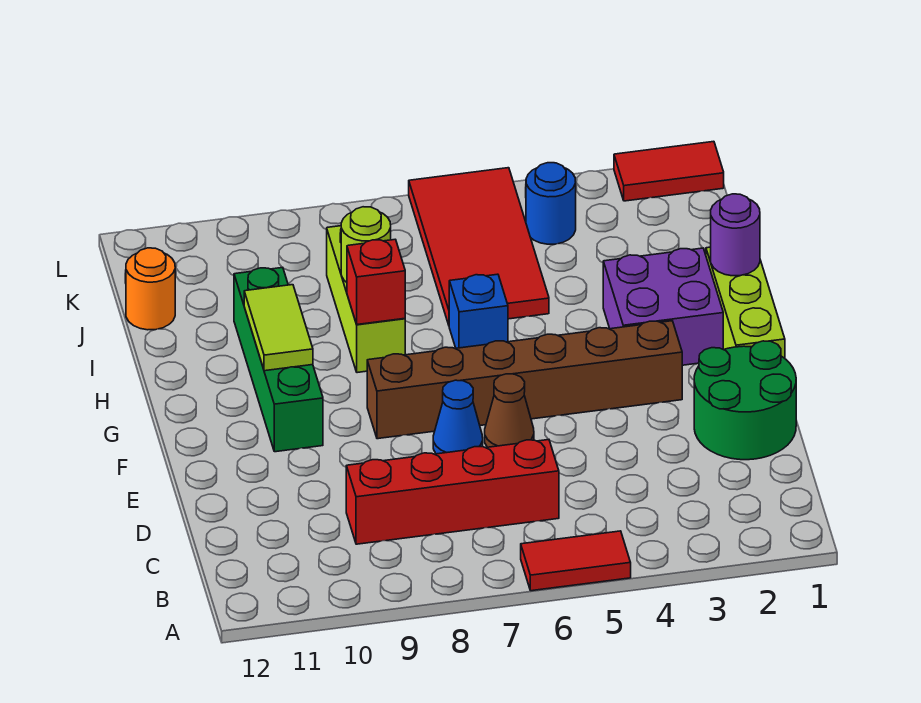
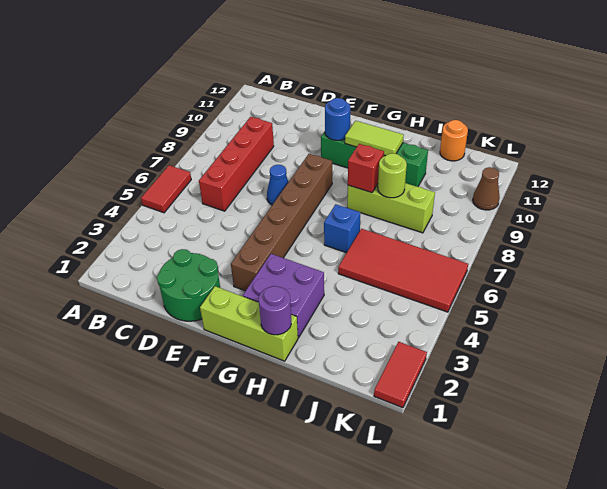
brown cone E6 level 1 -> brown cone L10 level 1
blue round brick K4 level 1 -> blue round brick F10 level 2

